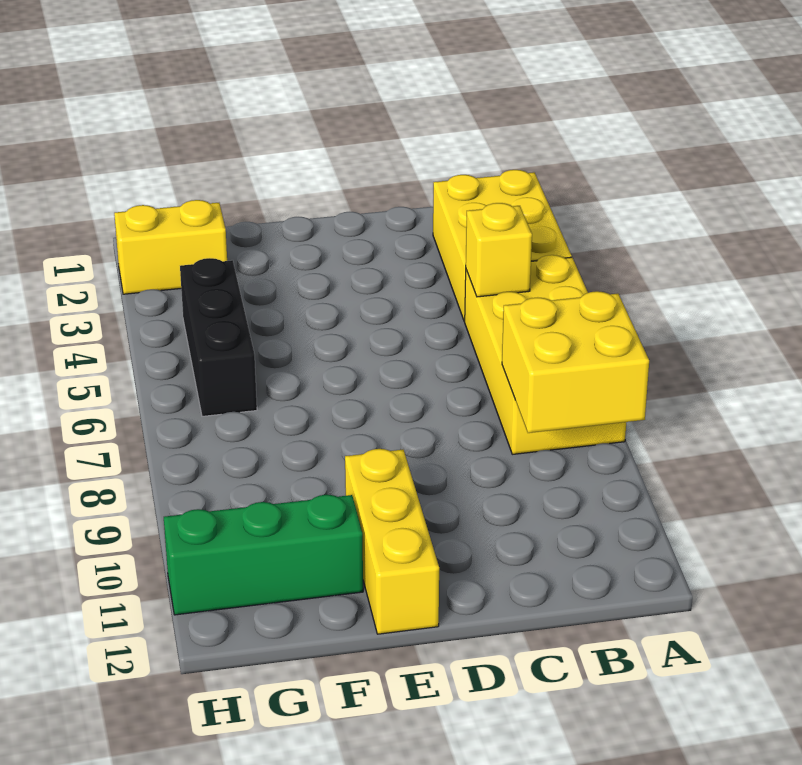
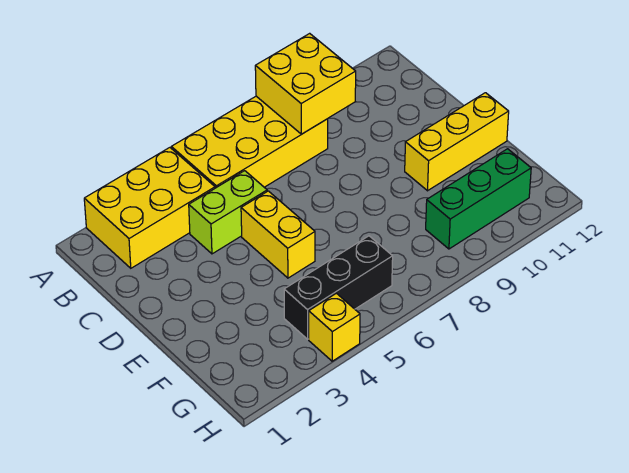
yellow brick B5 level 2 -> yellow brick H4 level 1
none -> lime brick C4:C5 level 1
green brick F11:H11 level 1 -> green brick G9:G11 level 1
yellow brick G2:H2 level 1 -> yellow brick D5:E5 level 1

